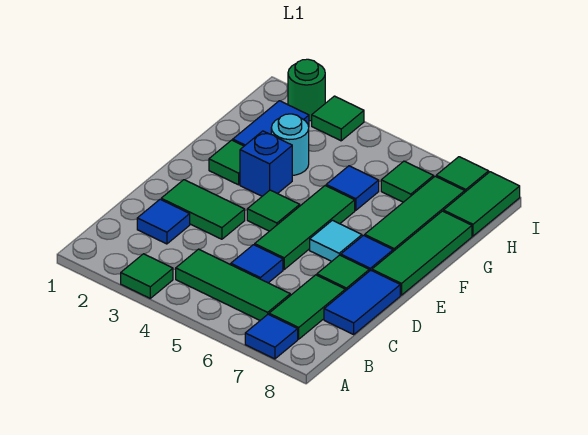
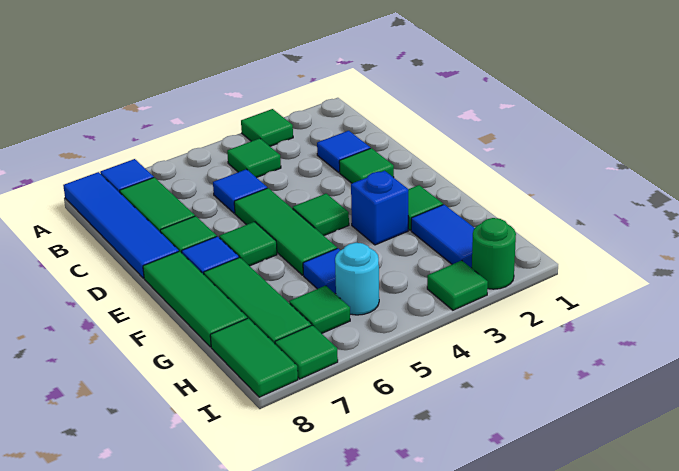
green tile B4:B6 level 1 -> green tile B4 level 1
blue tile C8:D8 level 1 -> blue tile A8:D8 level 1
green tile D2:D3 level 1 -> green tile D2 level 1
cyan tile E6 level 1 -> green tile E6 level 1
cyan round brick G3 level 1 -> cyan round brick H5 level 1

